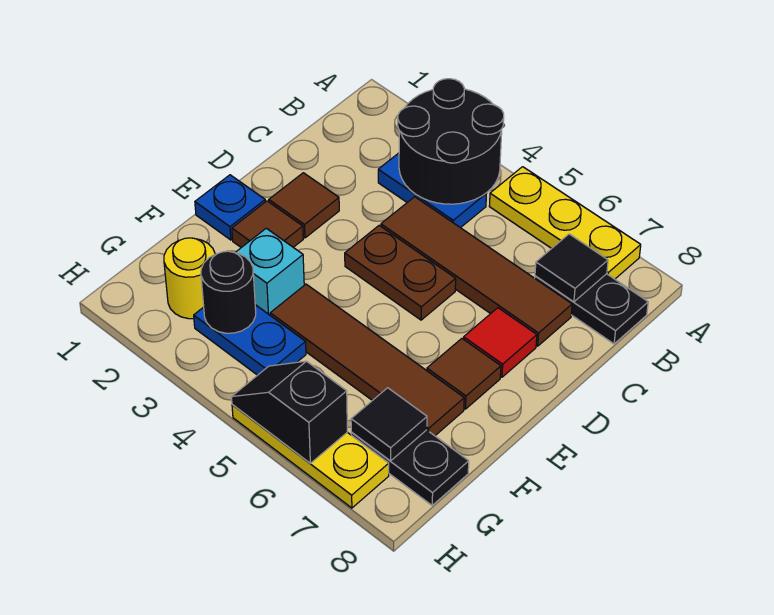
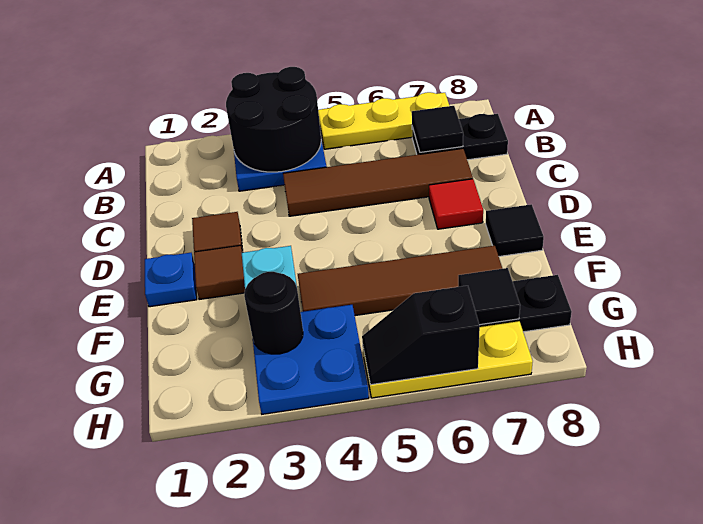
brown plate D4:D5 level 1 -> none
brown tile E7 level 1 -> none
none -> black tile E8 level 1
yellow round brick G2 level 1 -> none
blue plate G3:G4 level 1 -> blue plate G3:H4 level 1

